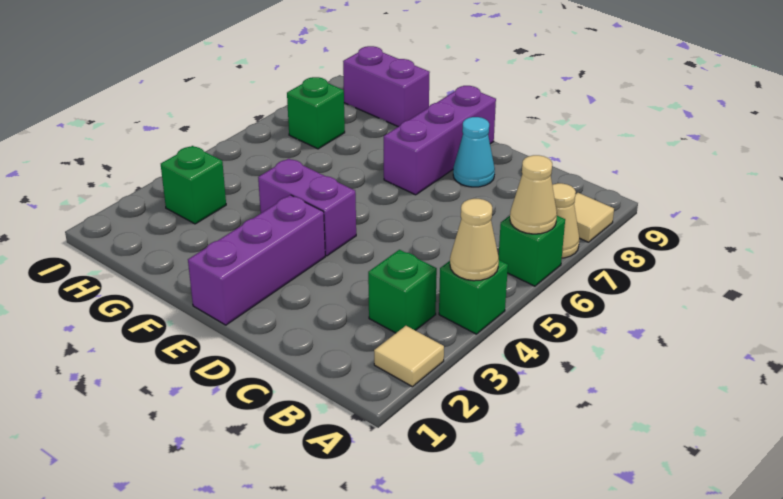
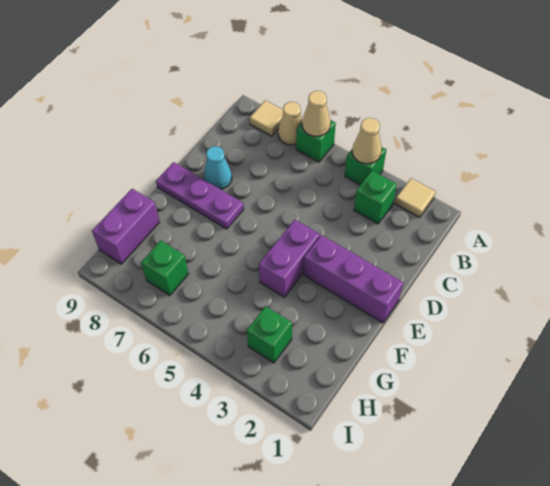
purple brick E7:E9 level 1 -> purple plate E7:E9 level 1

